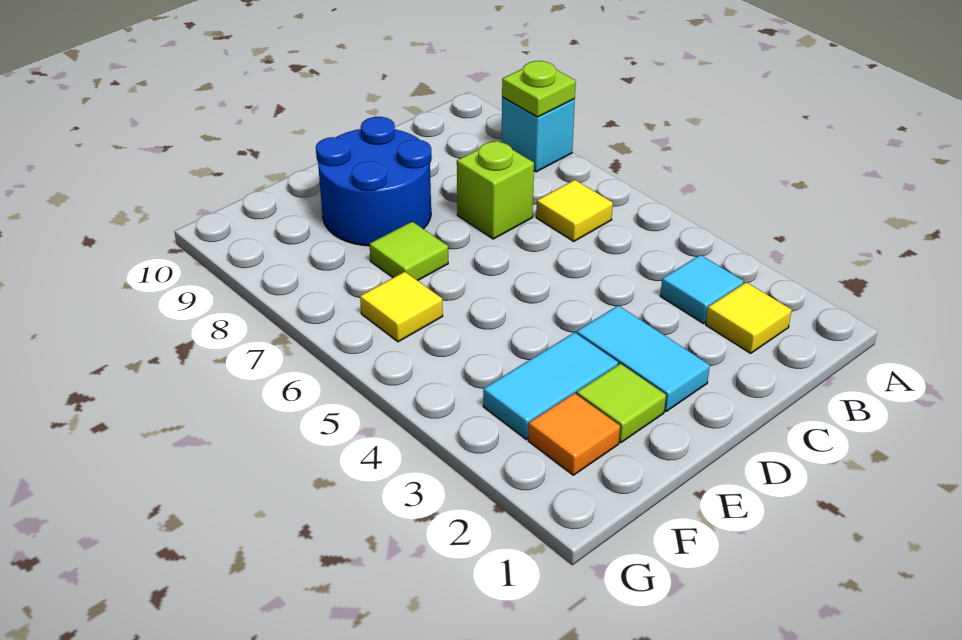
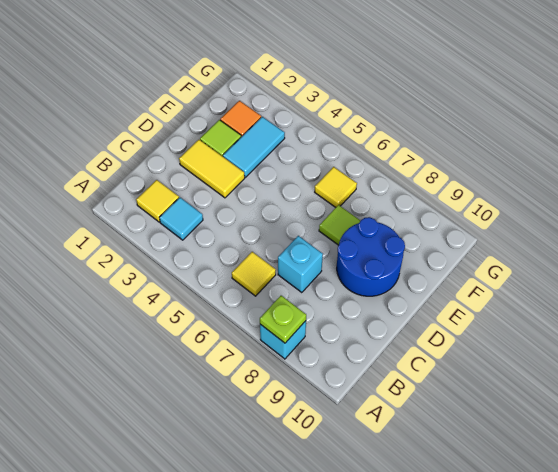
lime brick C7 level 1 -> cyan brick C7 level 1
cyan tile D2:D3 level 1 -> yellow tile D2:D3 level 1

